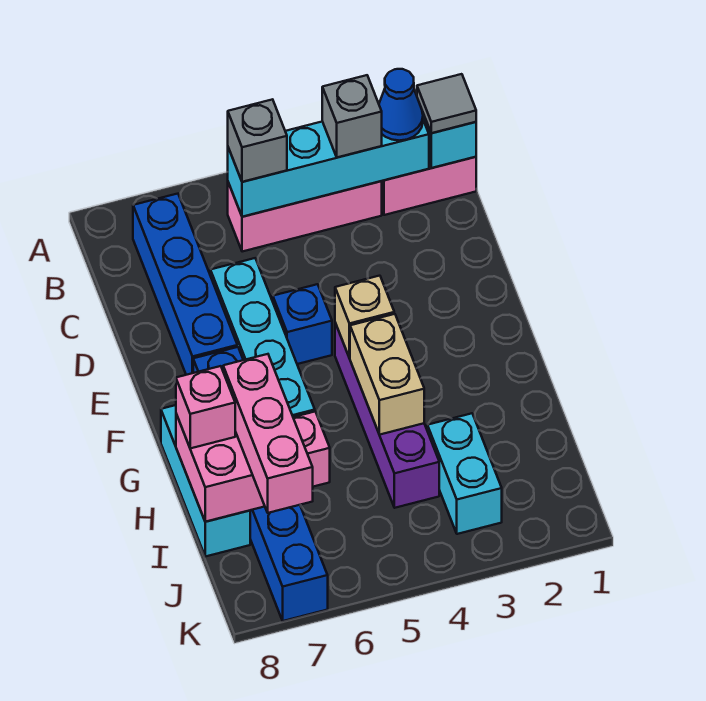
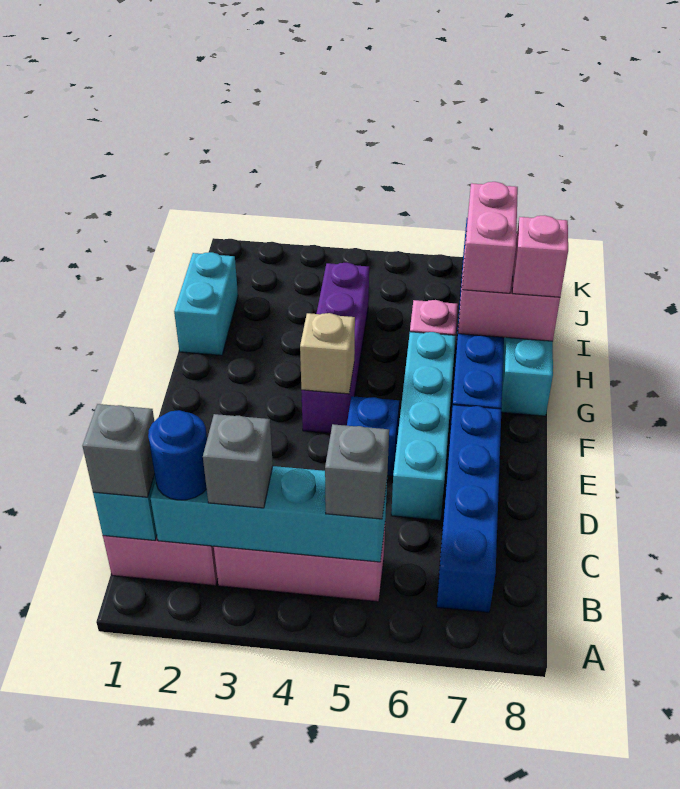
grey tile B1 level 3 -> grey brick B1 level 3
blue cone B2 level 3 -> blue round brick B2 level 3
tan brick G4:H4 level 2 -> none
pink brick H7:J7 level 3 -> pink brick H7:I7 level 3
cyan brick I3:J3 level 1 -> cyan brick H1:I1 level 1

